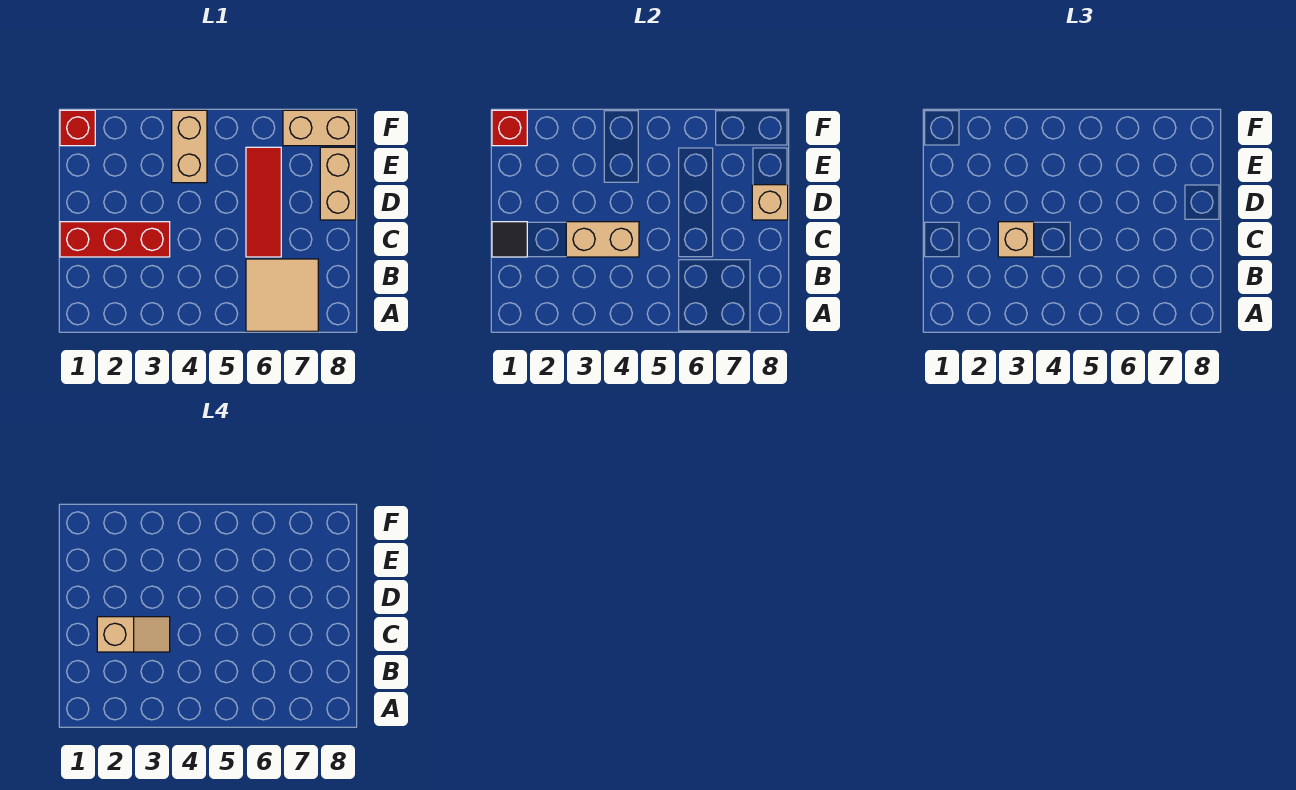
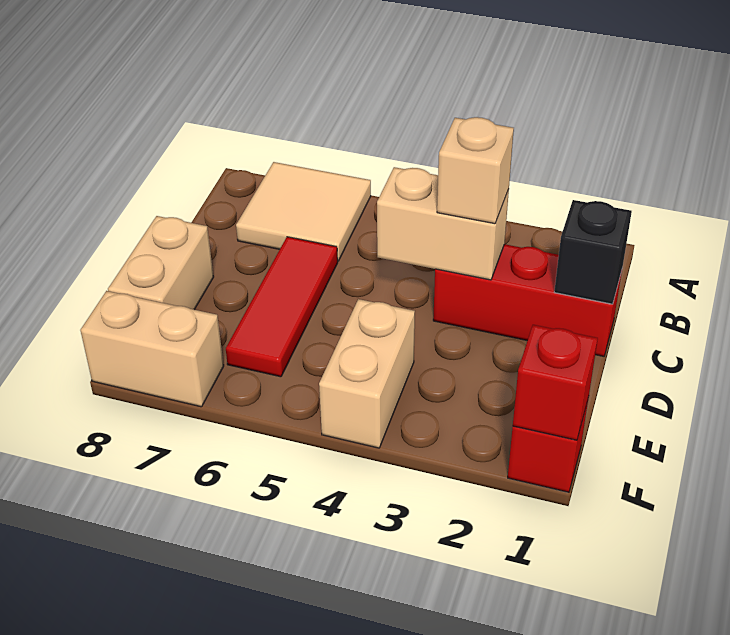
black tile C1 level 2 -> black brick C1 level 2
tan slope C2:C3 level 4 top 2 -> none
tan brick D8 level 2 -> none

